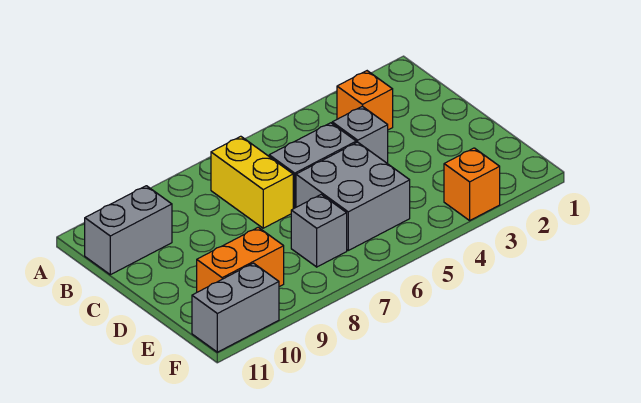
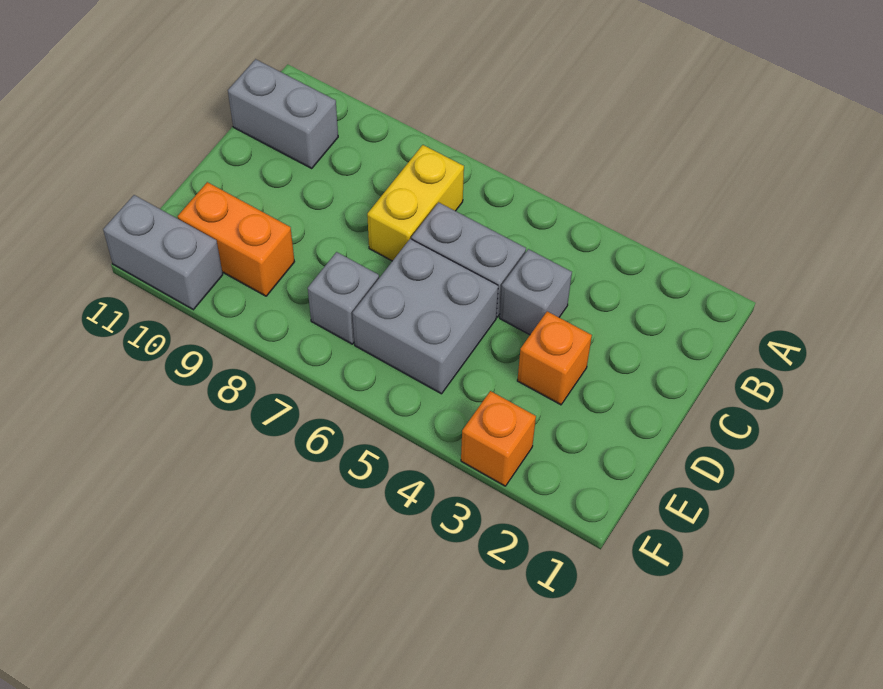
orange brick B3 level 1 -> orange brick D3 level 1

